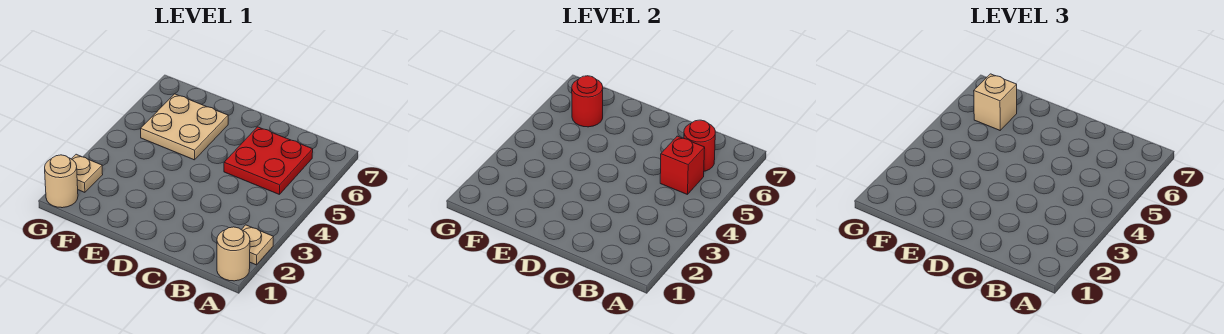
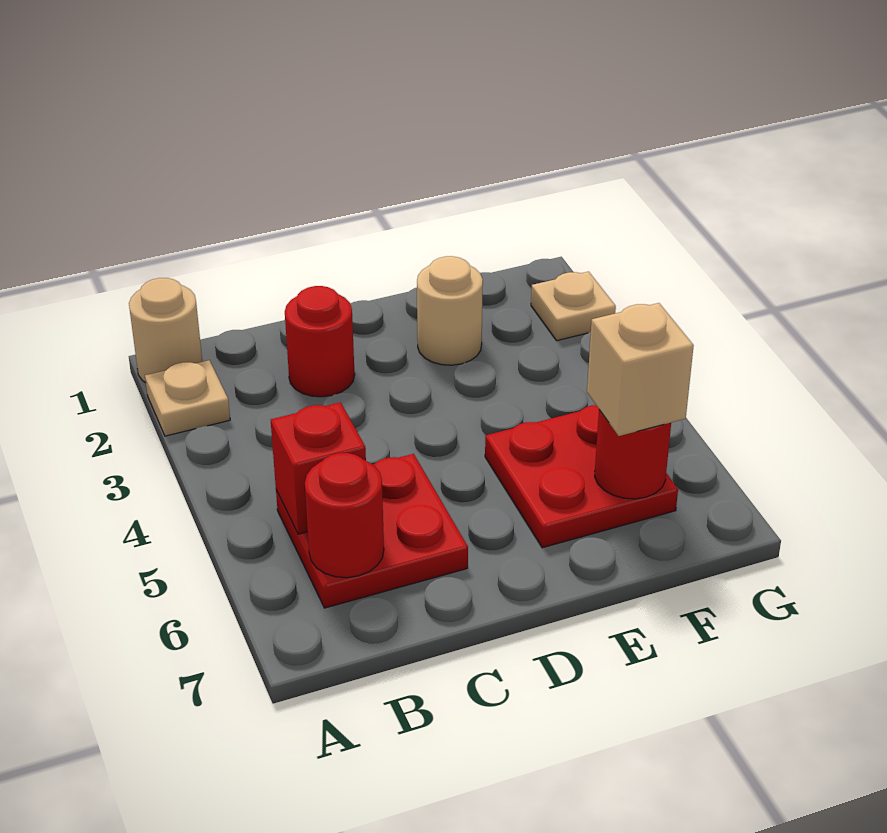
none -> red round brick C2 level 1
tan plate E5:F6 level 1 -> red plate E5:F6 level 1
tan round brick G1 level 1 -> tan round brick E2 level 1

